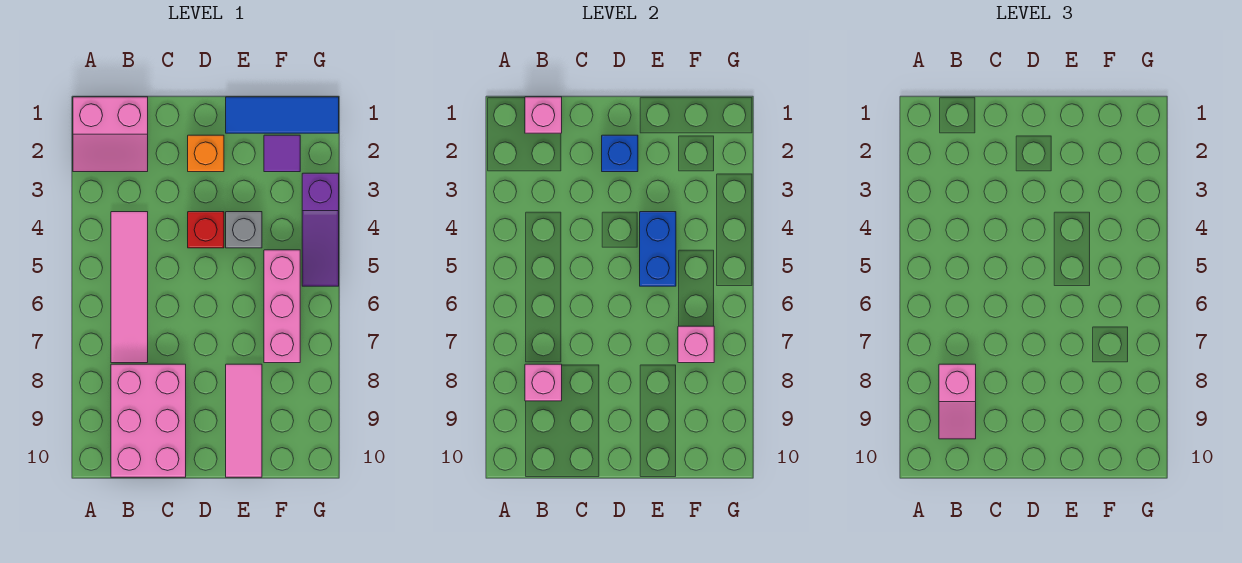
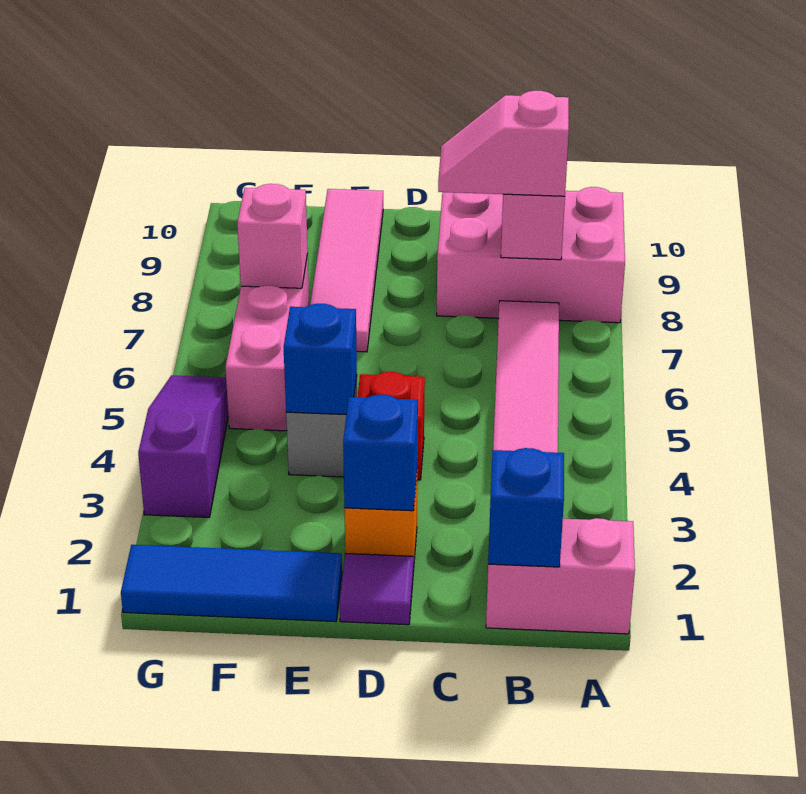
pink brick B1 level 2 -> blue brick B1 level 2
pink brick B8:C10 level 1 -> pink brick A8:C9 level 1
pink slope B8:B9 level 3 top 8 -> pink slope B8:C8 level 3 top B
blue brick E4:E5 level 2 -> blue brick E4 level 2
pink tile E8:E10 level 1 -> pink tile E7:E10 level 1
purple tile F2 level 1 -> purple tile D1 level 1

